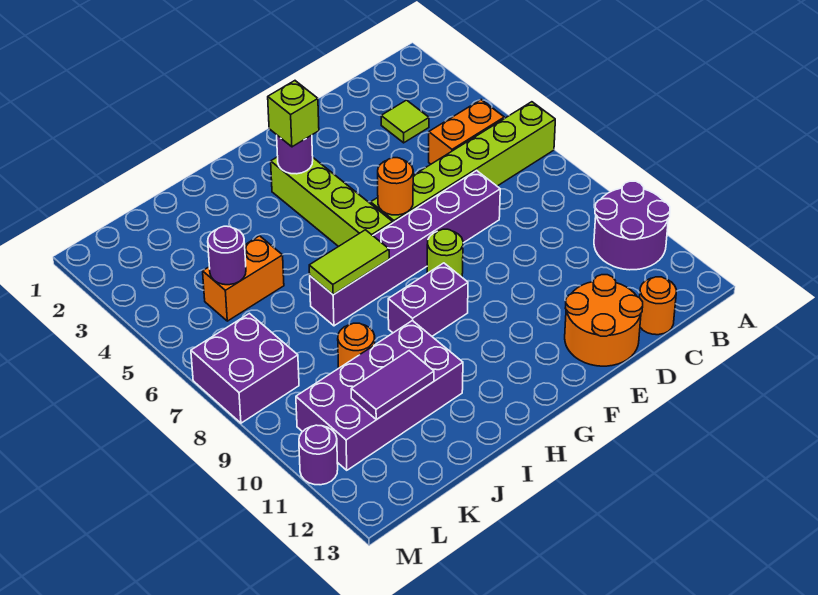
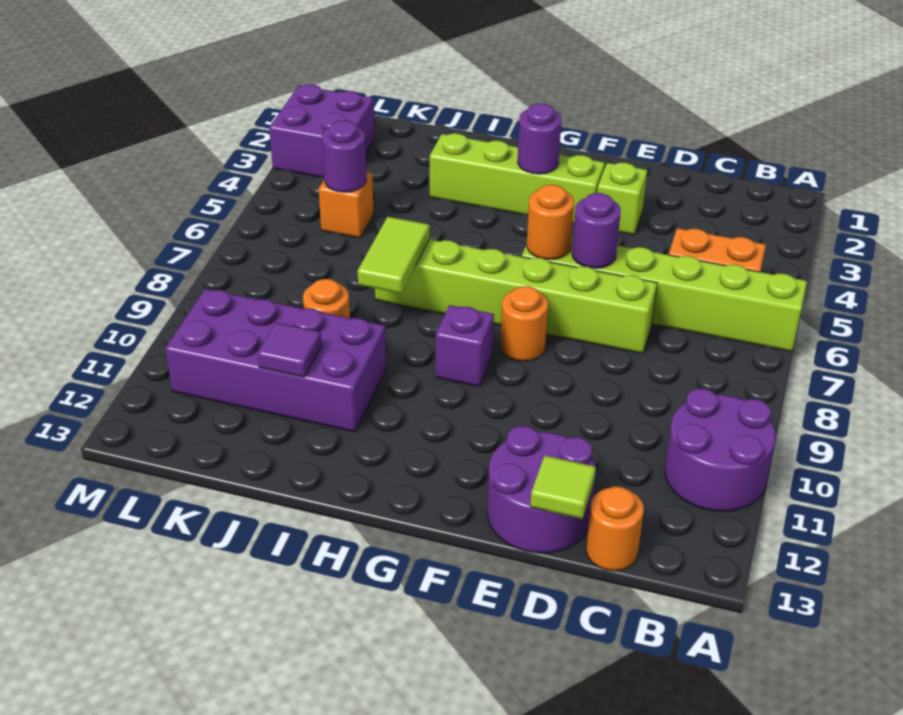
lime tile C3 level 1 -> lime tile D13 level 2
purple brick D7:I7 level 1 -> lime brick D7:I7 level 1
orange round brick D12:E13 level 1 -> purple round brick D12:E13 level 1
lime round brick F8 level 1 -> orange round brick F8 level 1
lime brick G3:G6 level 1 -> lime brick F3:I3 level 1
lime brick G3 level 3 -> lime brick E3 level 1
purple brick G9:H9 level 1 -> purple brick G9 level 1
lime tile H7:I7 level 2 -> lime tile I7:I8 level 2
orange brick J5:K5 level 1 -> orange brick K5 level 1
purple tile J11:K11 level 2 -> purple tile J11 level 2
purple brick L7:M8 level 1 -> purple brick L2:M3 level 1
purple round brick M11 level 1 -> purple round brick E6 level 2

